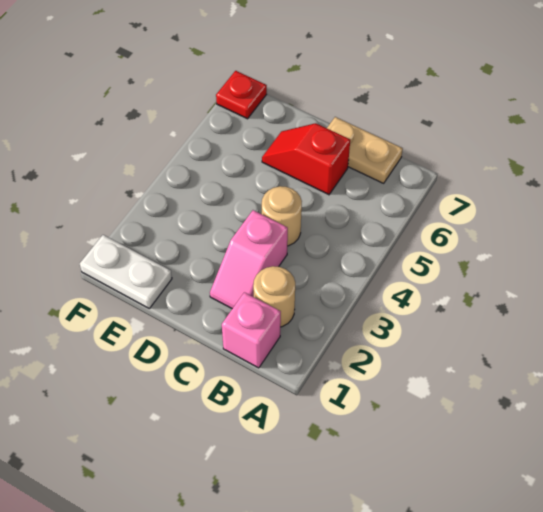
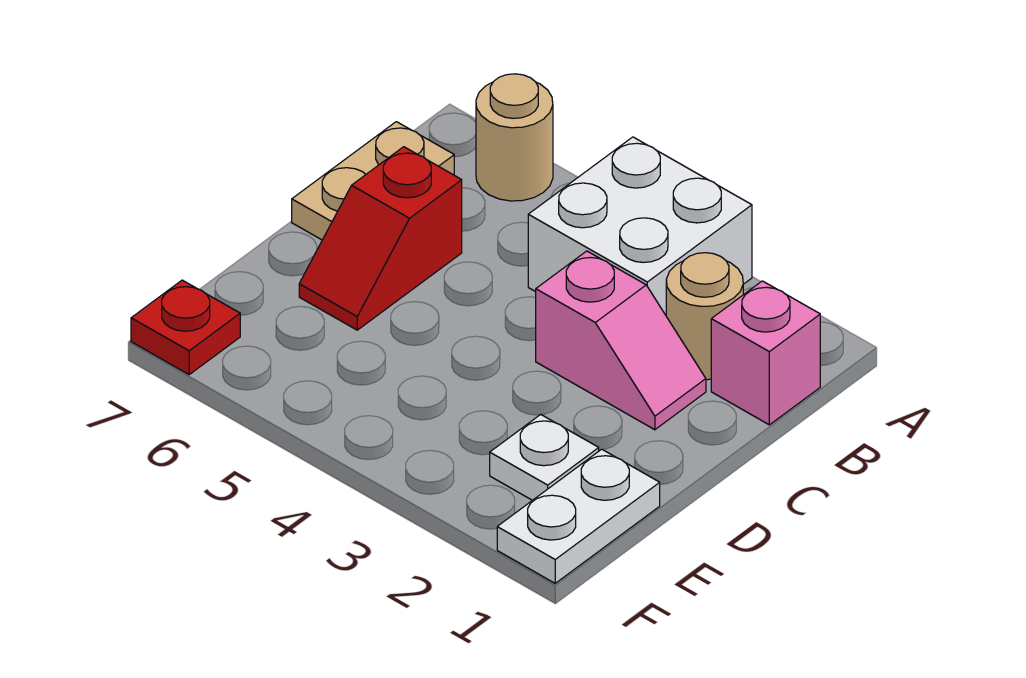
none -> white brick A3:B4 level 1
tan round brick C4 level 1 -> tan round brick A6 level 1
none -> white plate E2 level 1

